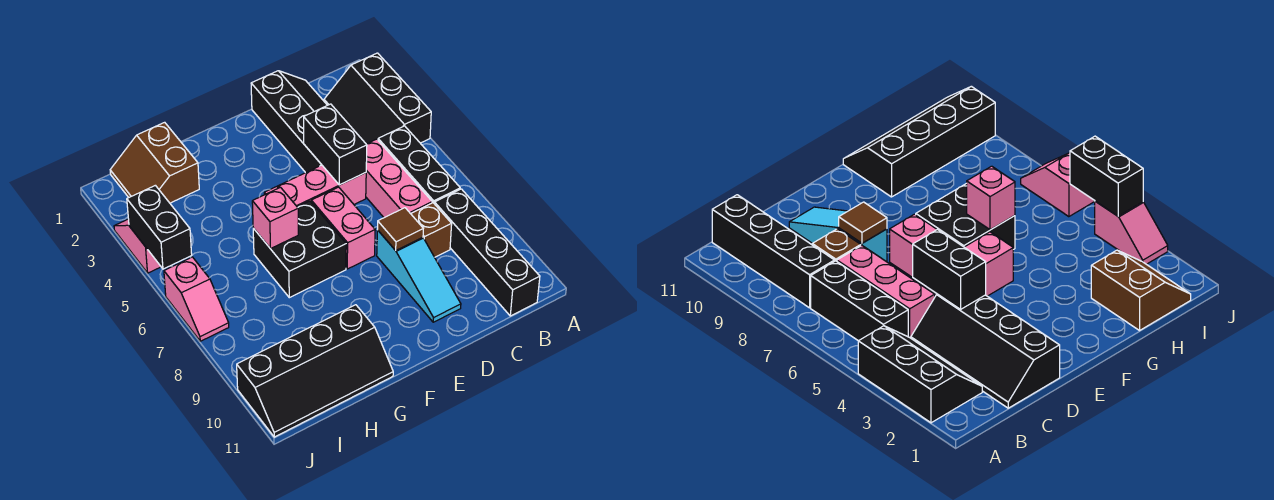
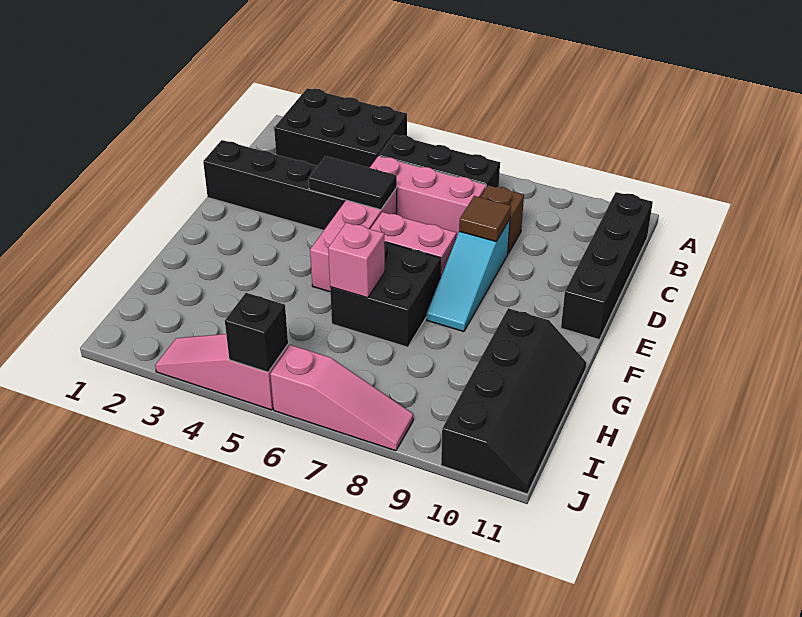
black slope A2:B4 level 1 top A -> black brick A2:B4 level 1
black brick B8:B11 level 1 -> black brick B11:E11 level 1
black brick D4:D5 level 2 -> black tile D4:D5 level 2
cyan slope D8:D10 level 1 top 8 -> cyan slope D8:F8 level 1 top D
brown slope H1:I2 level 1 top H -> none
pink slope J3:J4 level 1 top 4 -> pink slope J3:J5 level 1 top 5
black brick J4:J5 level 2 -> black brick J5 level 2
pink slope J6:J7 level 1 top 6 -> pink slope J6:J8 level 1 top 6

